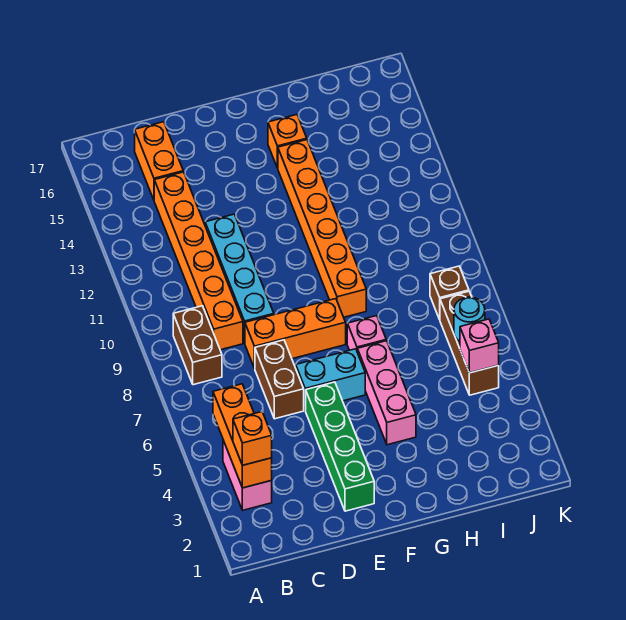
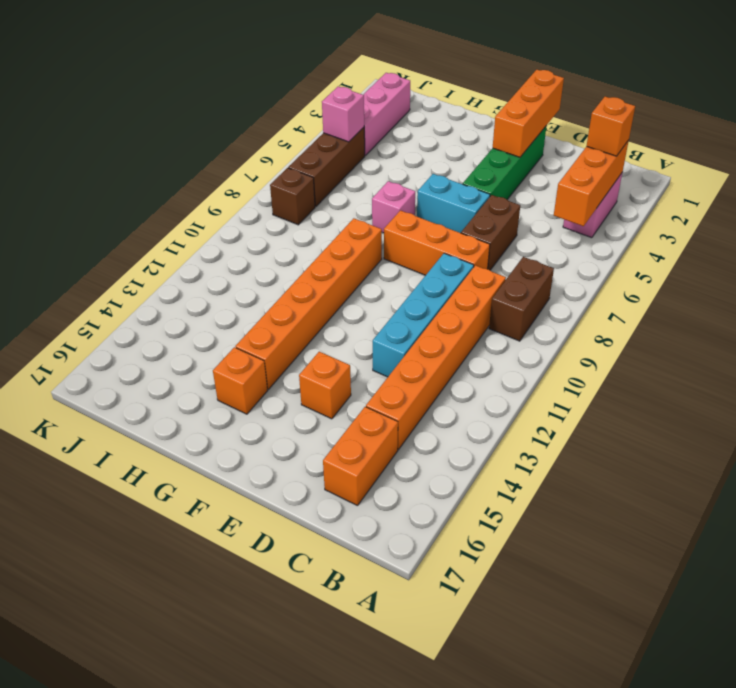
none -> orange brick E1:E3 level 2
none -> orange brick E14 level 1
pink brick G4:G6 level 1 -> pink brick J2:J4 level 1
cyan round brick J6 level 2 -> none

